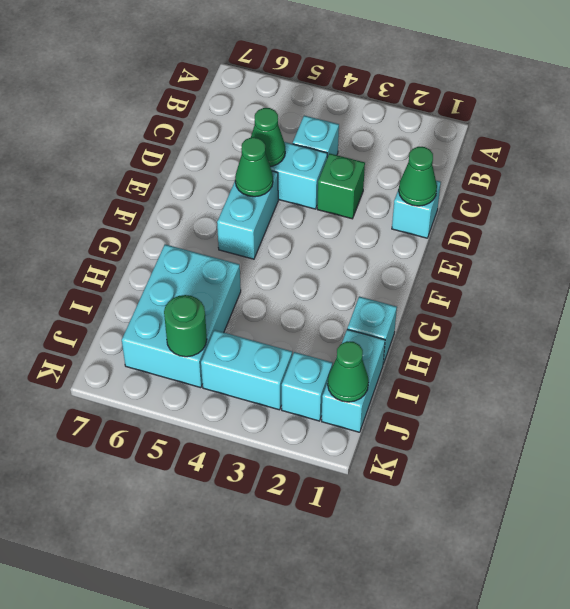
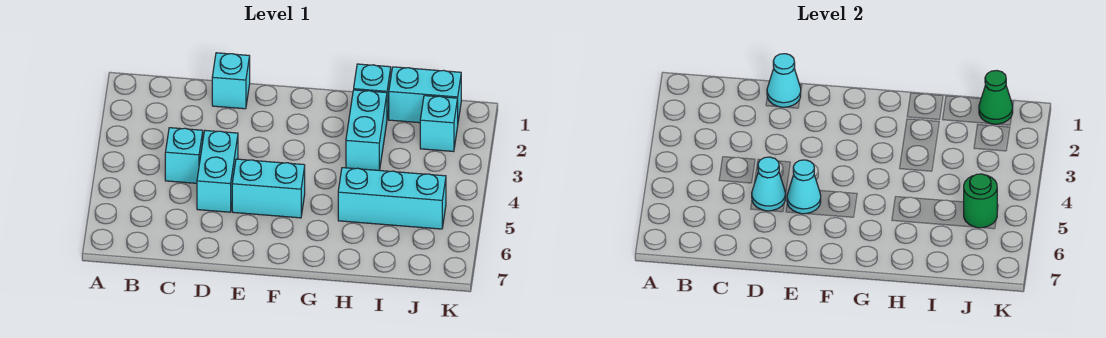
green cone D1 level 2 -> cyan cone D1 level 2
green brick D3 level 1 -> none
green cone D5 level 2 -> cyan cone D5 level 2
green cone E5 level 2 -> cyan cone E5 level 2
cyan brick H5:J6 level 1 -> cyan brick H5:J5 level 1
cyan brick J3:J4 level 1 -> cyan brick H2:H3 level 1

